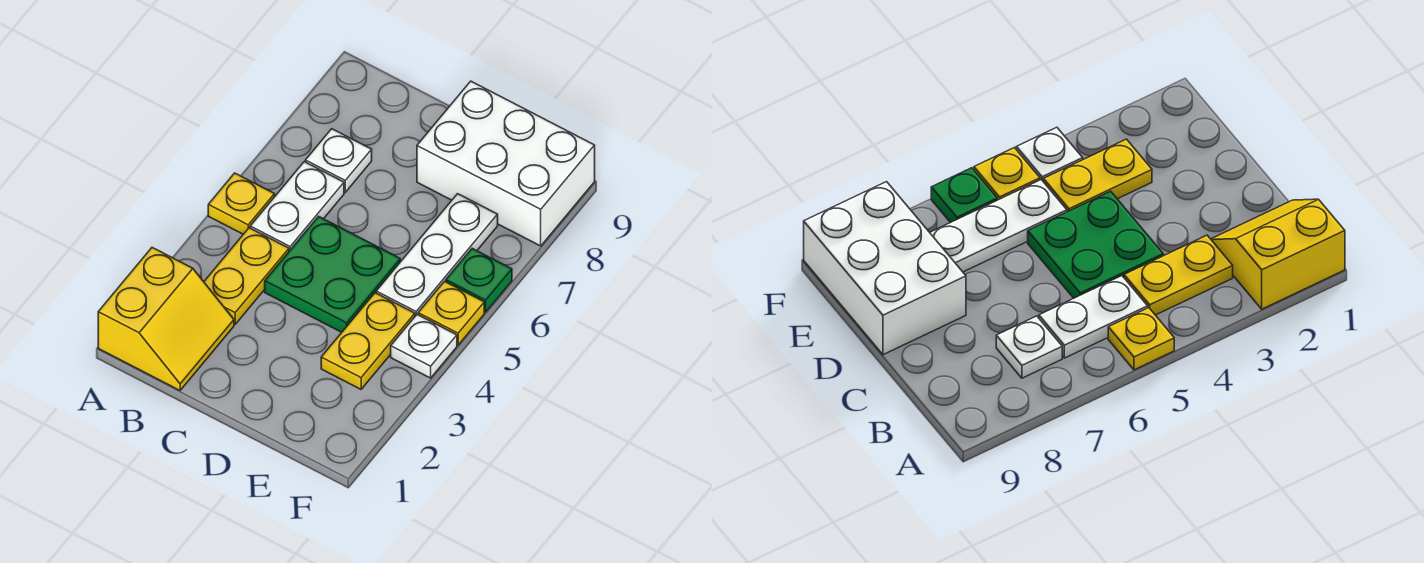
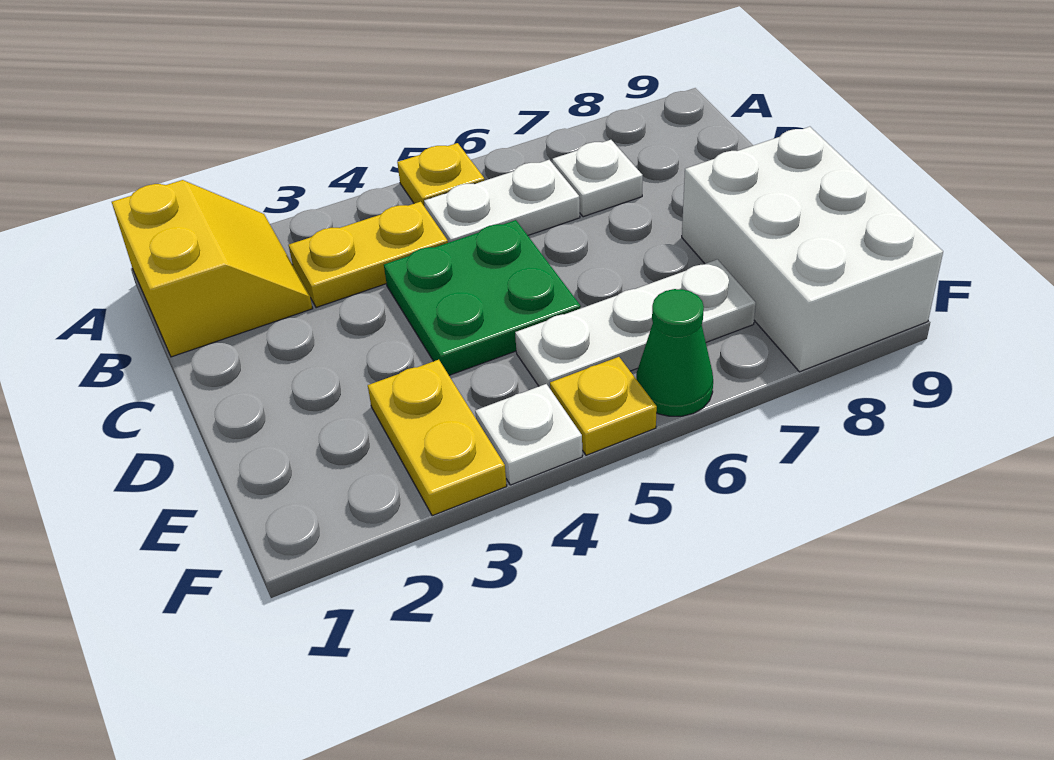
yellow slope A1:B2 level 1 top A -> yellow slope A1:B2 level 1 top 1
yellow plate E3:E4 level 1 -> yellow plate E3:F3 level 1
green plate F6 level 1 -> green cone F6 level 1

